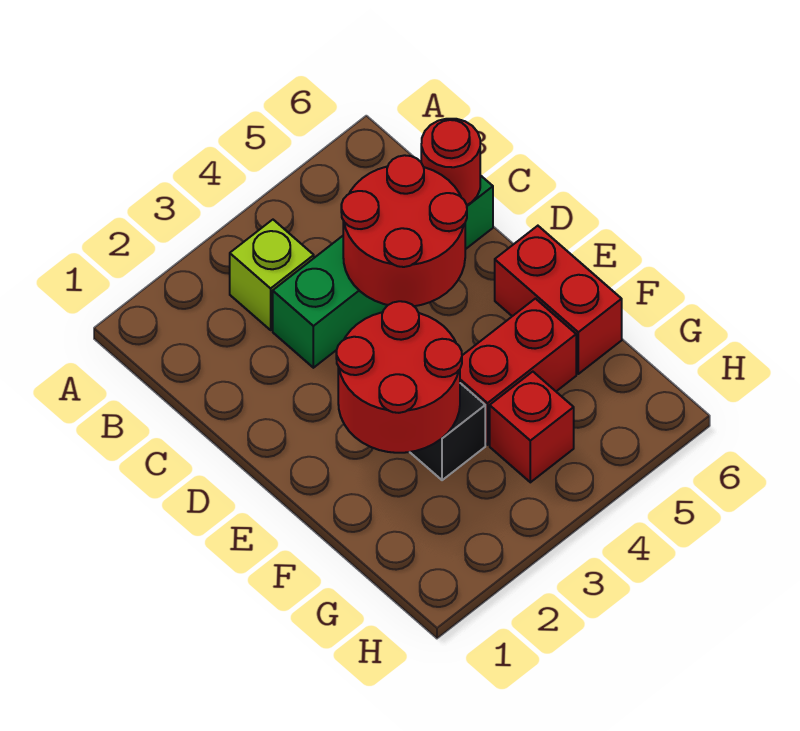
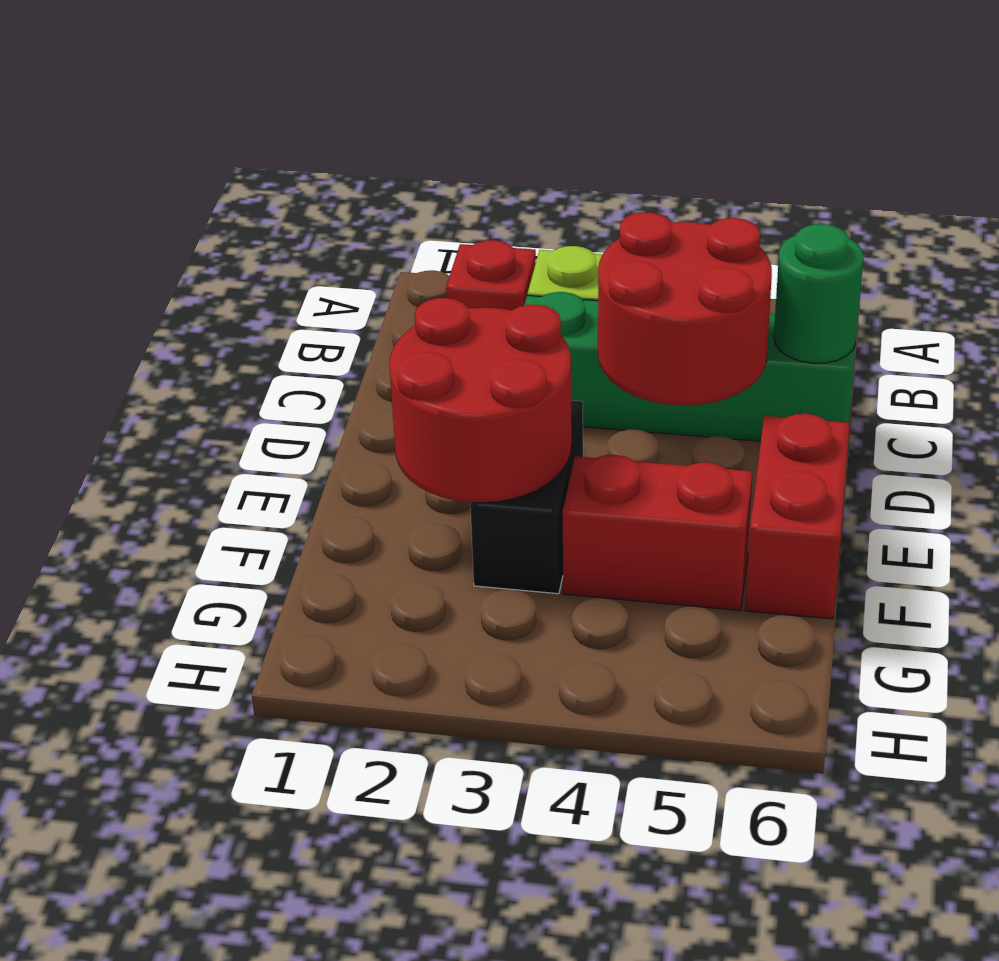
red round brick C6 level 2 -> green round brick C6 level 2
red brick G4 level 1 -> red brick B2 level 1

